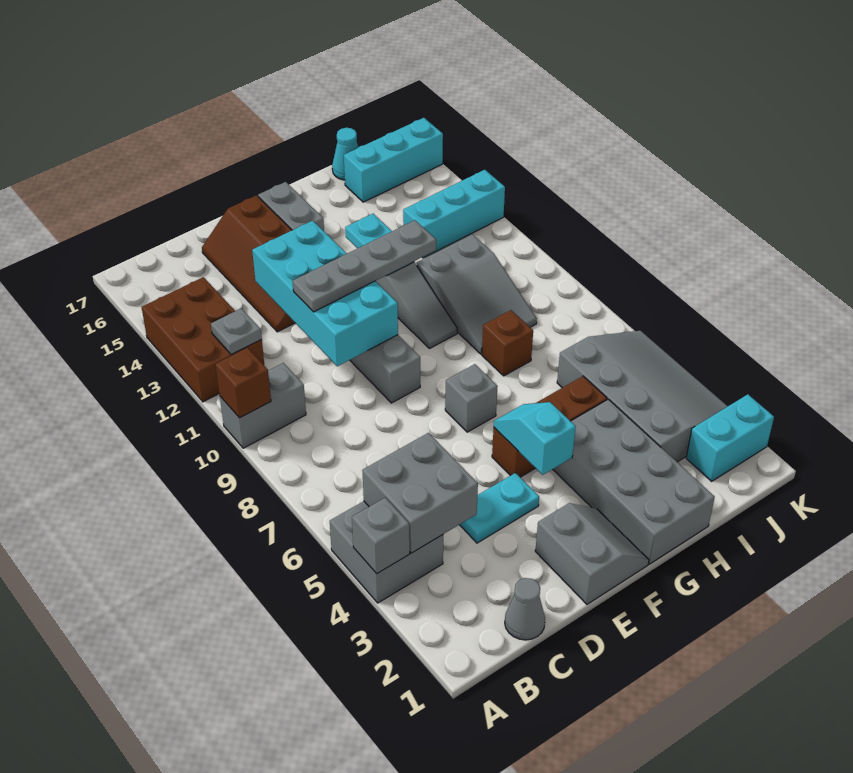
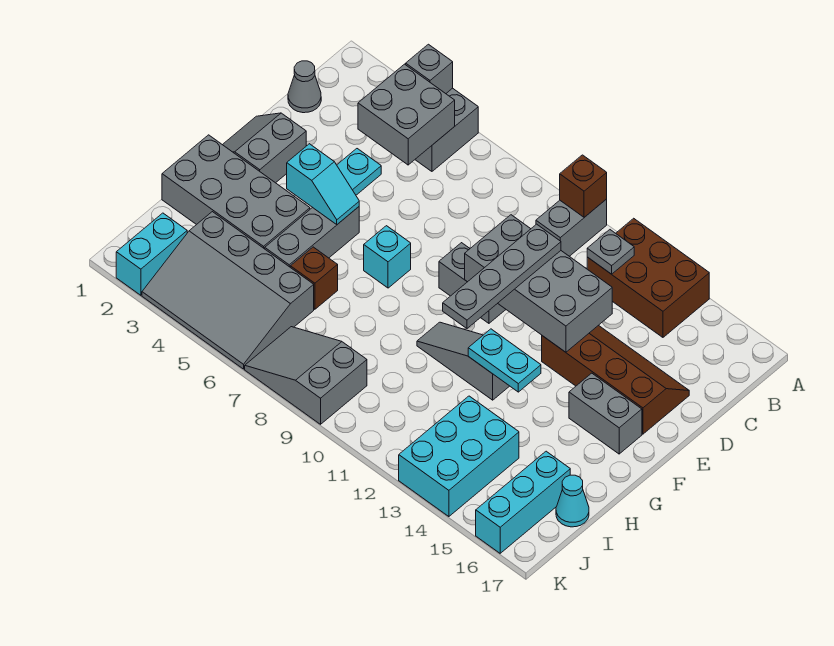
cyan brick D10:E13 level 2 -> grey brick D10:E13 level 2
grey slope E1:F2 level 1 top E -> grey slope E1:F2 level 1 top 2
brown brick F5:H5 level 1 -> grey brick F5:H5 level 1
grey brick F7 level 1 -> cyan brick F7 level 1
brown brick H8 level 1 -> brown brick H6 level 1
grey slope H9:I11 level 1 top 11 -> grey slope J7:K9 level 1 top 9
cyan brick I13:K13 level 1 -> cyan brick I13:K14 level 1

